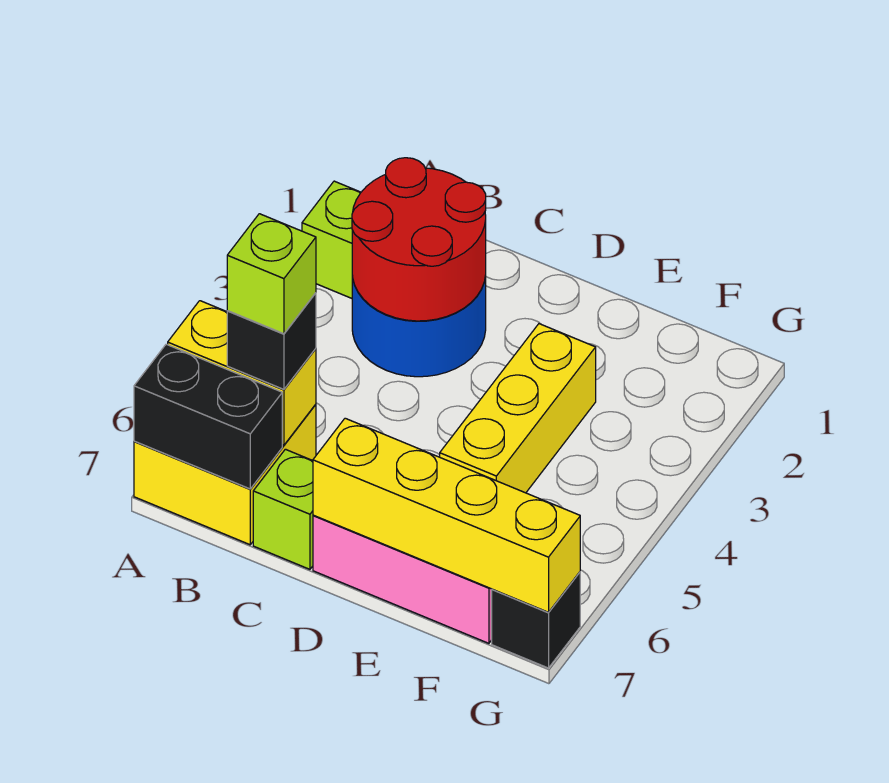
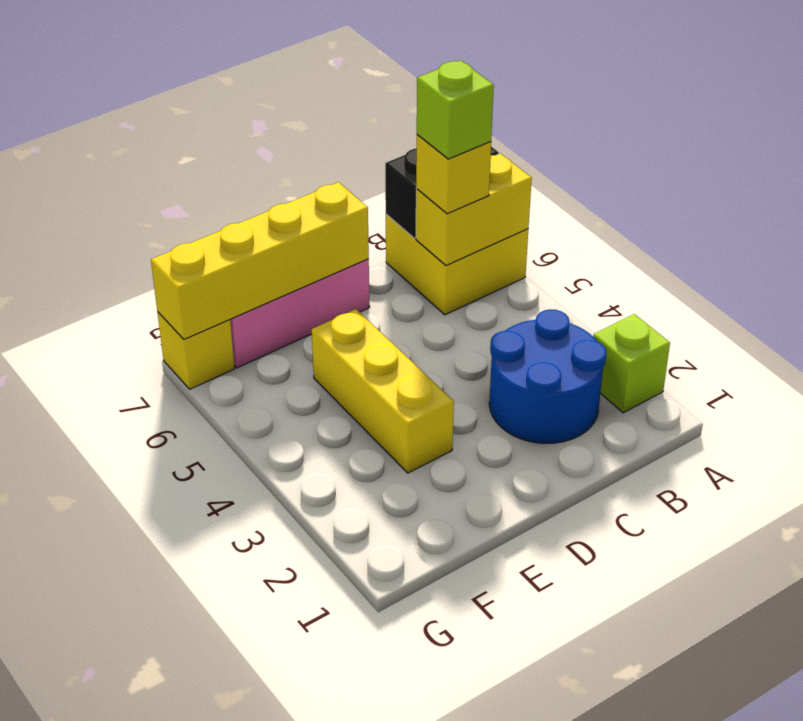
red round brick B2:C3 level 2 -> none
black brick B6 level 3 -> yellow brick B6 level 3
lime brick C7 level 1 -> none
black brick G7 level 1 -> yellow brick G7 level 1

